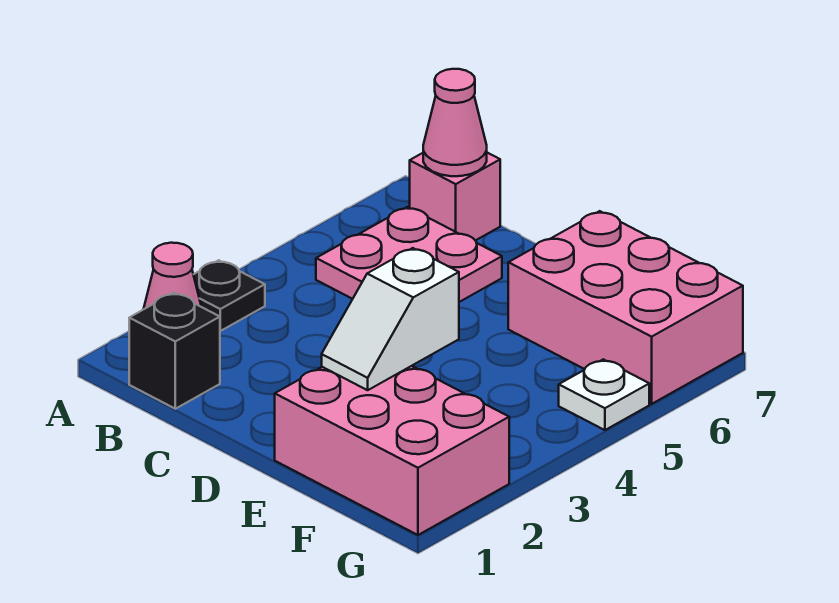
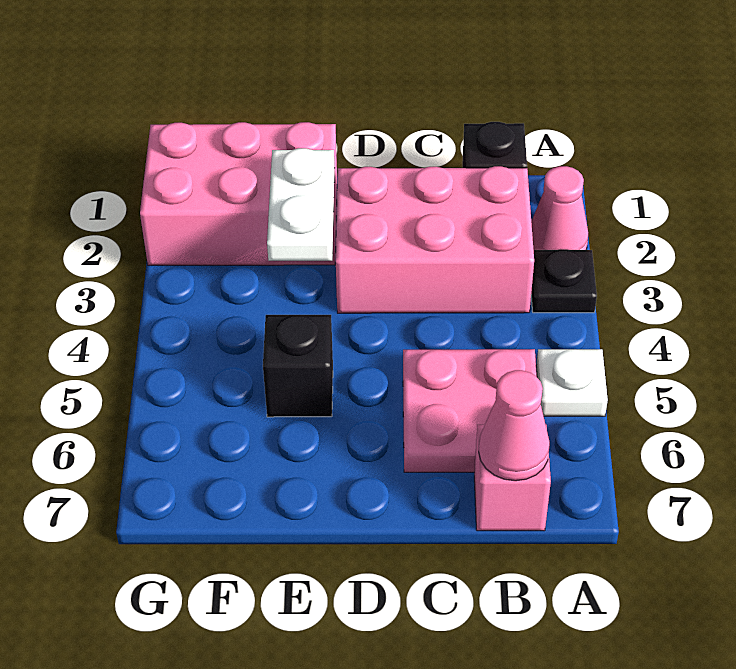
white slope E2:E3 level 2 top 3 -> white plate E2:E3 level 2
none -> black brick E5 level 1
pink brick E6:G7 level 1 -> pink brick B2:D3 level 1
white plate G5 level 1 -> white plate A5 level 1

